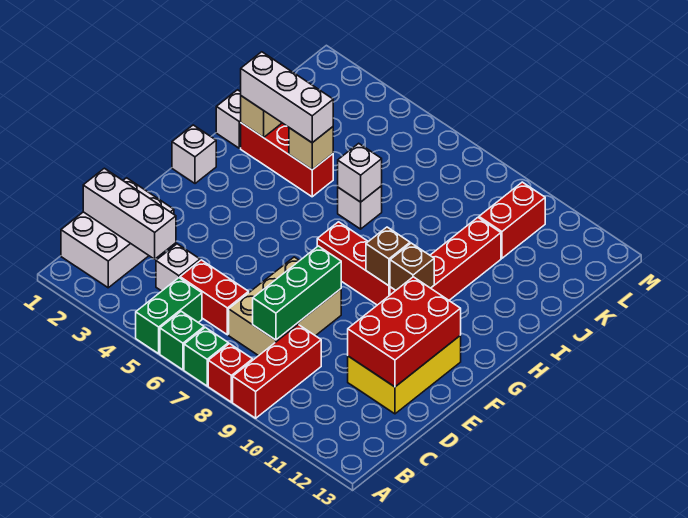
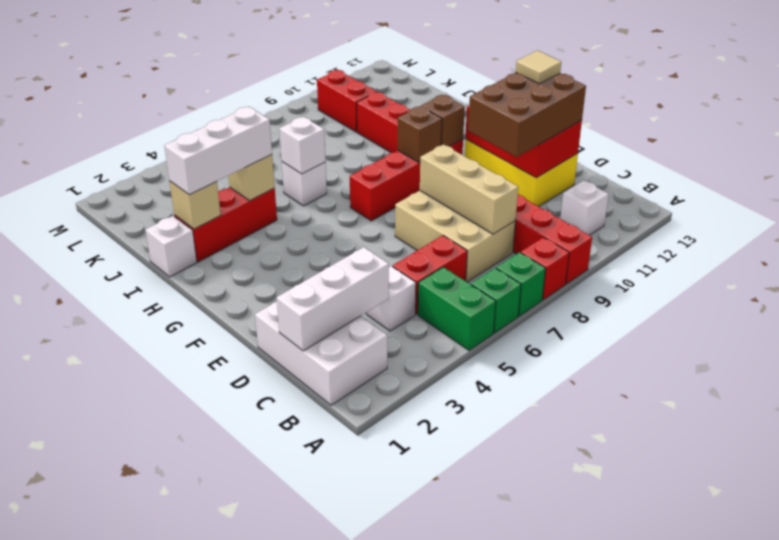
green brick C8:E8 level 2 -> tan brick C8:E8 level 2
none -> brown brick D10:E12 level 3
none -> tan tile E12 level 4
white brick G1 level 1 -> white brick B11 level 1

